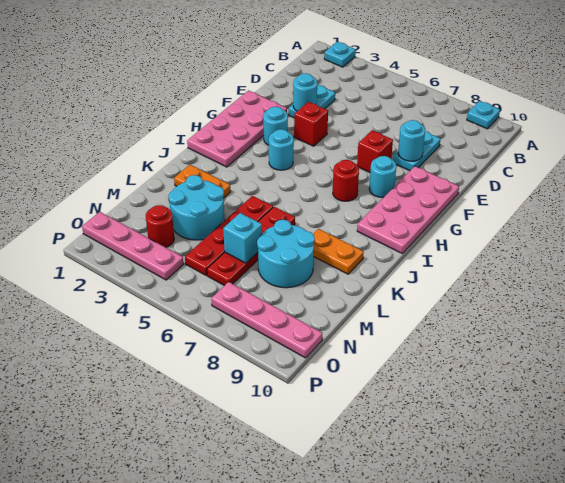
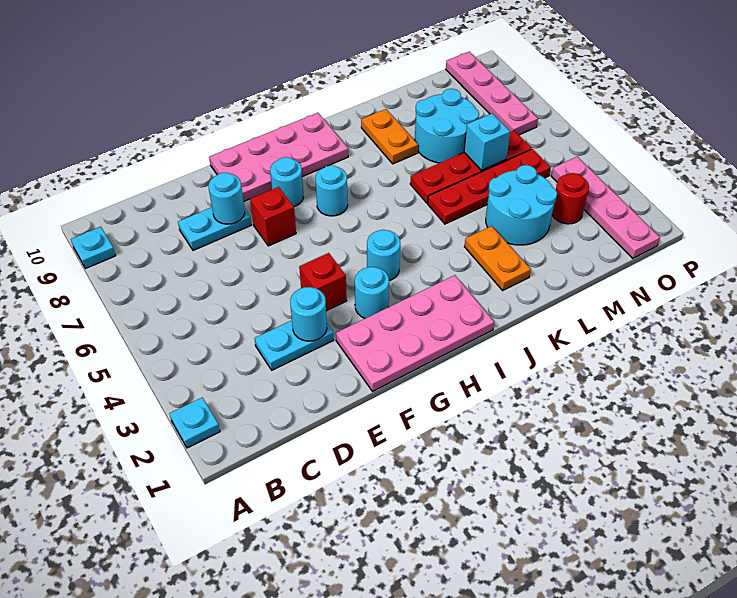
red round brick H7 level 1 -> cyan round brick H7 level 1

